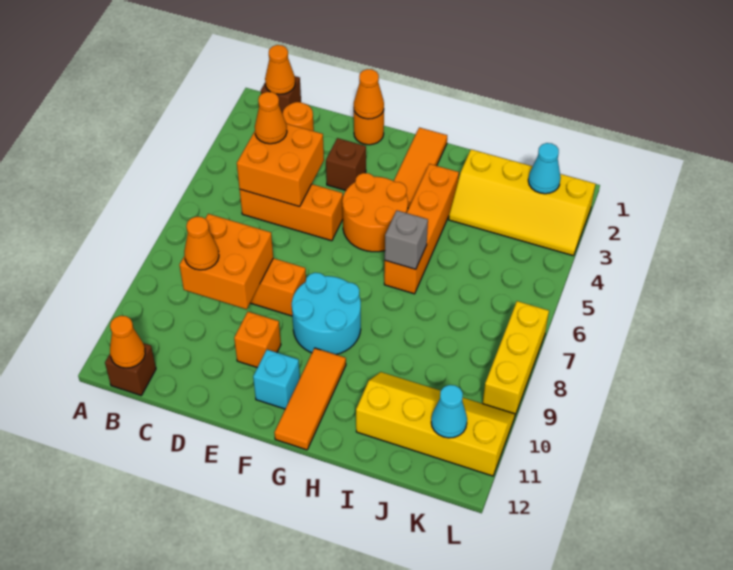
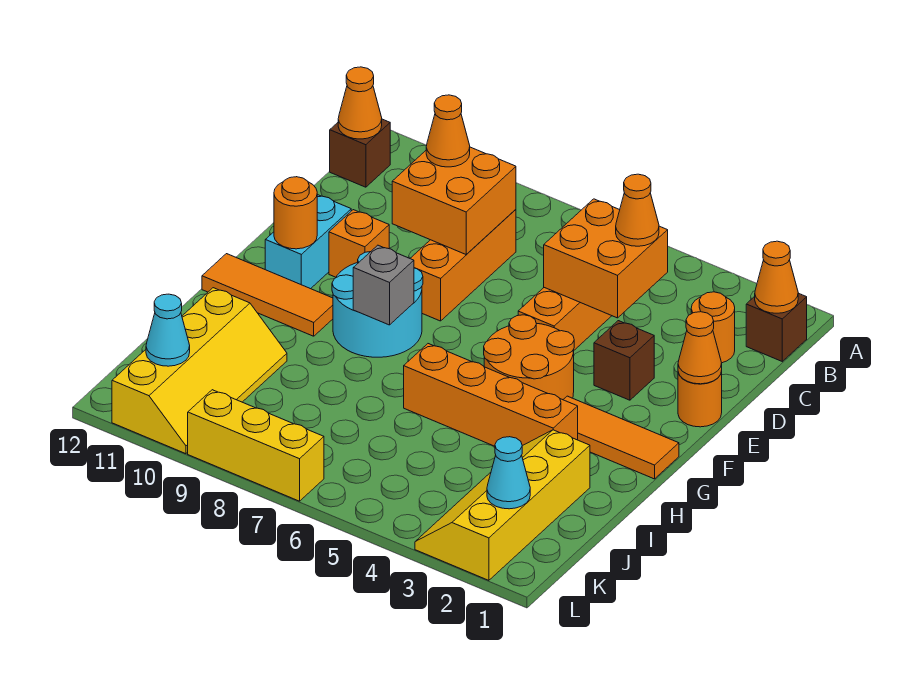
cyan brick F11 level 1 -> cyan brick E11:F11 level 1
none -> orange round brick F11 level 2
grey brick H6 level 2 -> grey brick G8 level 2

